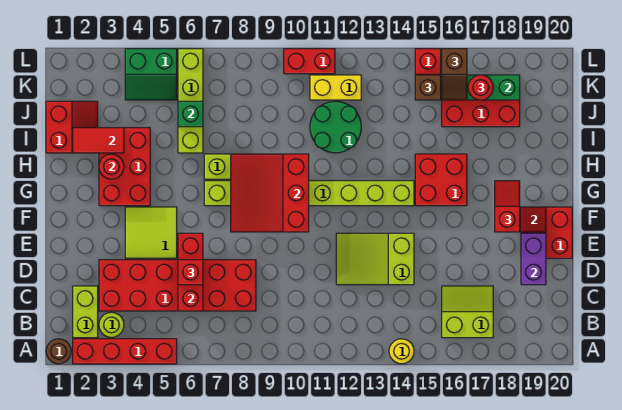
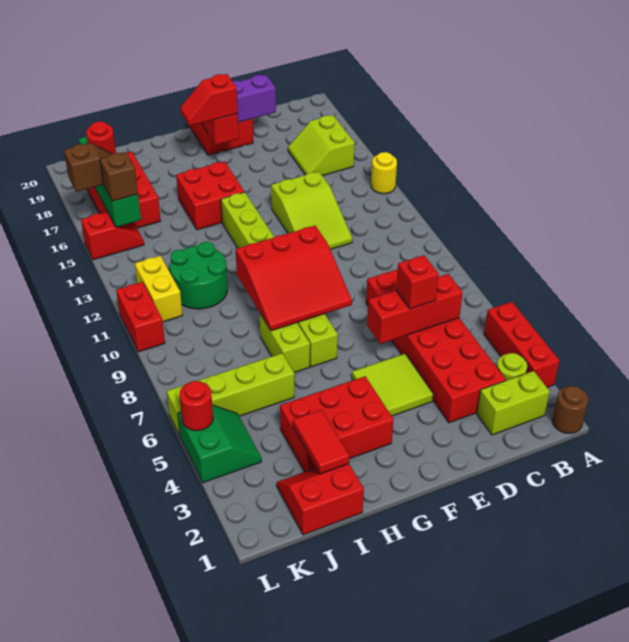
red brick A2:A5 level 1 -> red brick A3:A5 level 1
red round brick H3 level 2 -> red round brick L5 level 2
green brick J6 level 2 -> none

